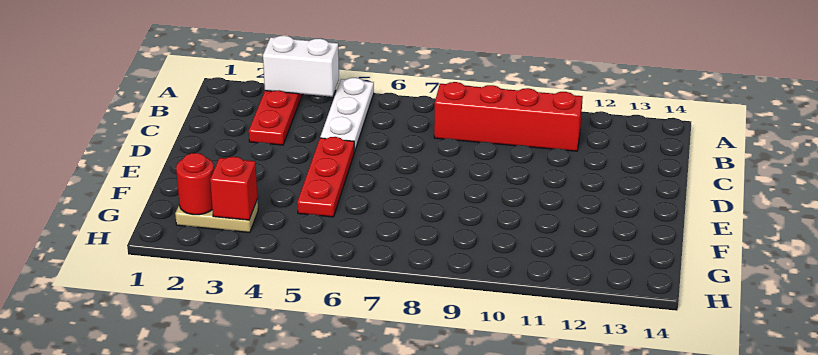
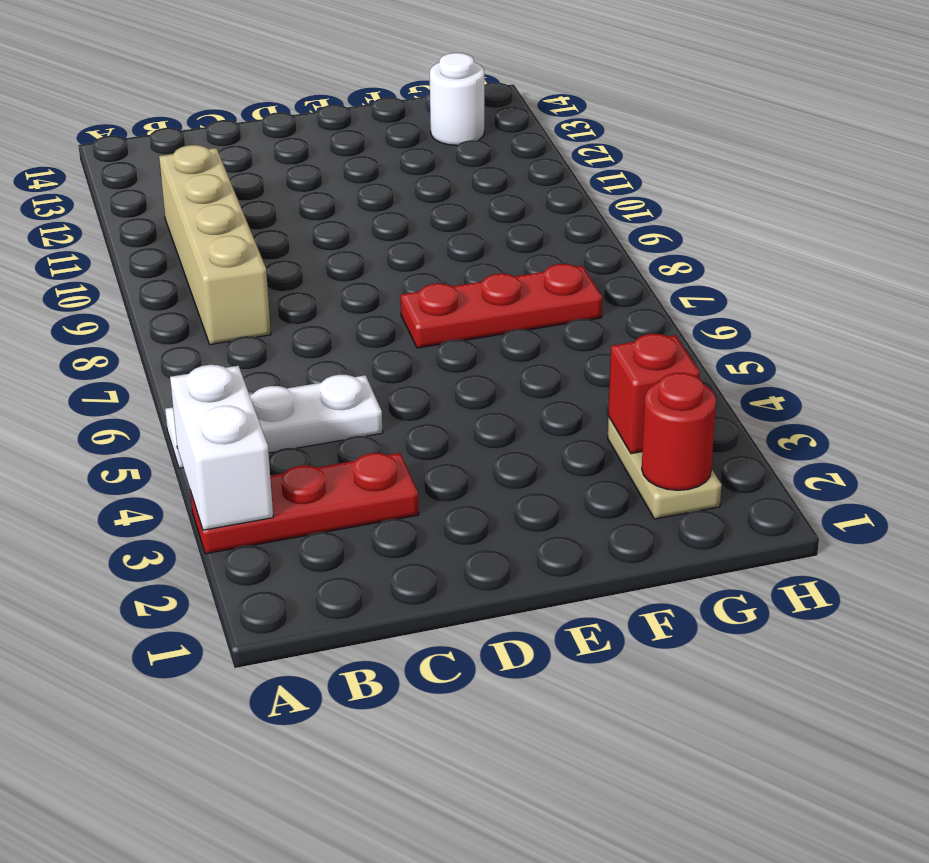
red brick B8:B11 level 1 -> tan brick B8:B11 level 1
red plate D5:F5 level 1 -> red plate E7:G7 level 1
none -> white round brick G13 level 1

